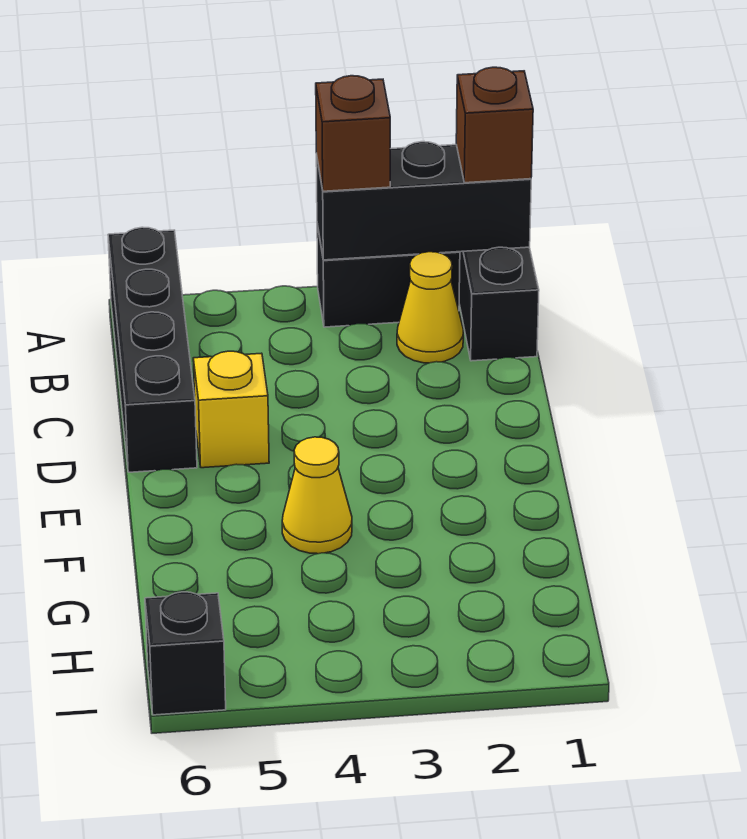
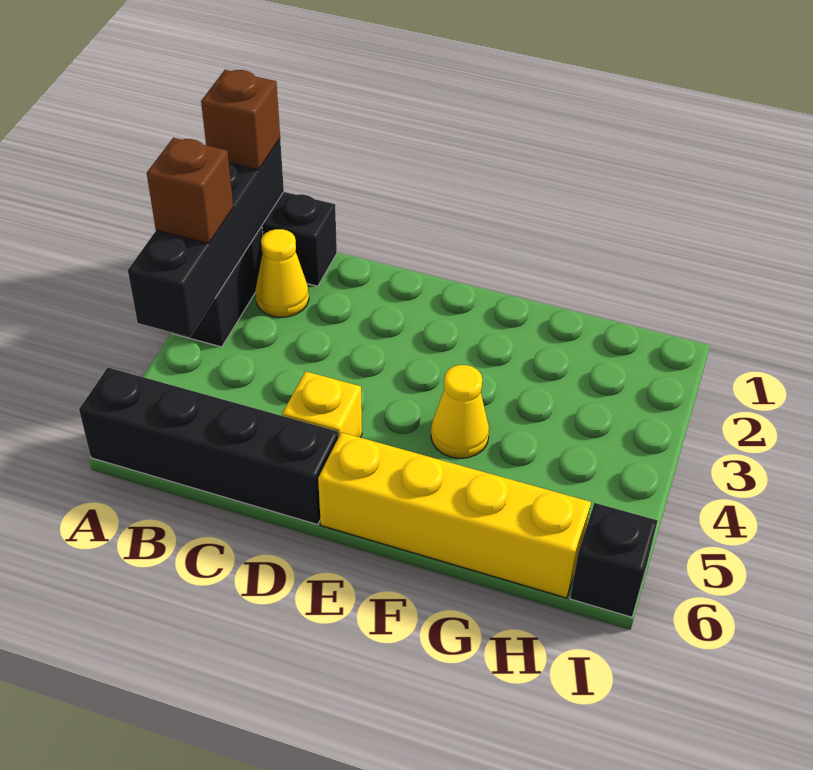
black brick A1:A3 level 2 -> black brick A1:A4 level 2
none -> yellow brick E6:H6 level 1

